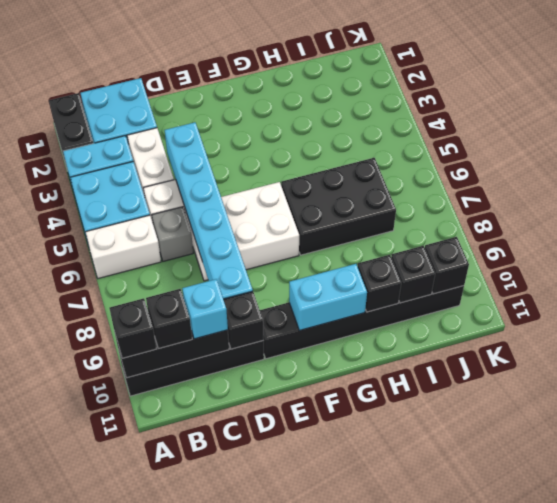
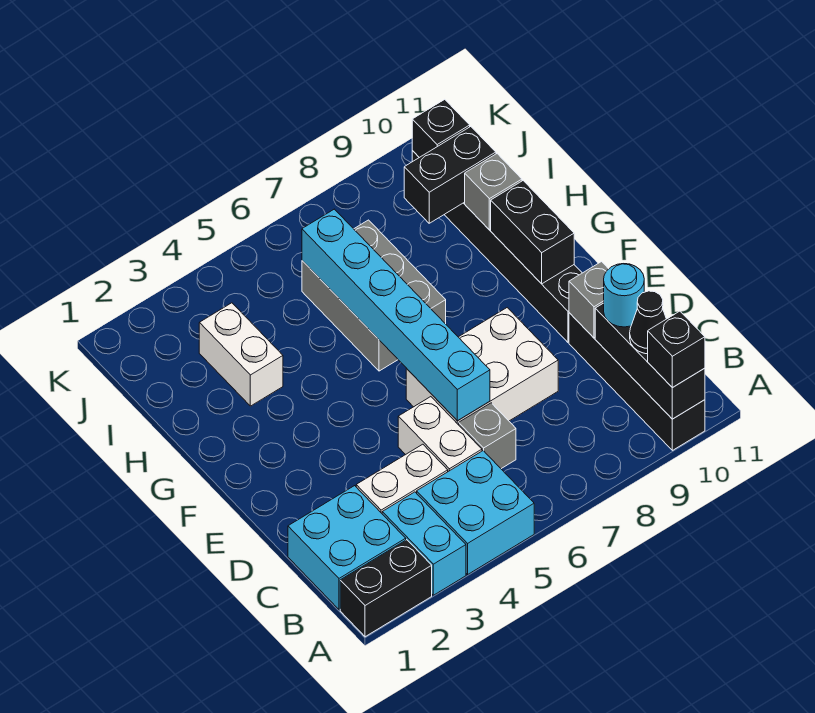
white brick A6:B6 level 1 -> white brick H3:I3 level 1
black brick B10 level 3 -> black cone B10 level 3
cyan brick C10 level 3 -> cyan round brick C10 level 3
cyan brick D4:D9 level 2 -> cyan brick D6:I6 level 2
white brick D6:F7 level 1 -> white brick D6:E8 level 1
black brick D10 level 2 -> grey brick D10 level 2
cyan brick F10:G10 level 2 -> black brick F10:G10 level 2
black brick G6:I7 level 1 -> grey brick G6:I7 level 1
black brick H10 level 2 -> grey brick H10 level 2
black brick I10 level 2 -> black brick I9:I10 level 2

